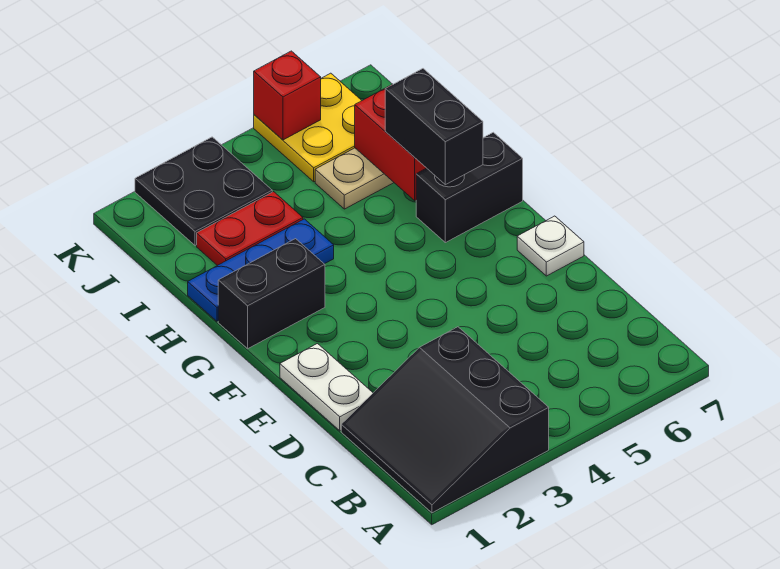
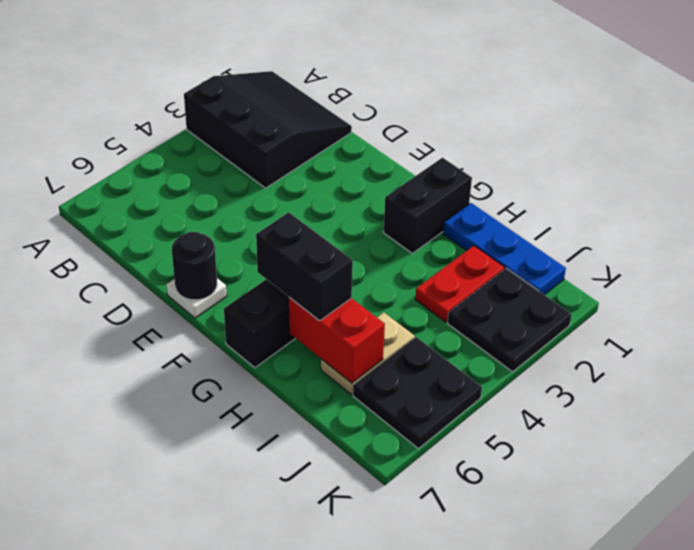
white plate D1:E1 level 1 -> none
none -> black round brick E7 level 2
blue plate H1:H3 level 1 -> blue plate H1:J1 level 1
yellow plate J5:K6 level 1 -> black plate J5:K6 level 1
red brick K5 level 2 -> none

